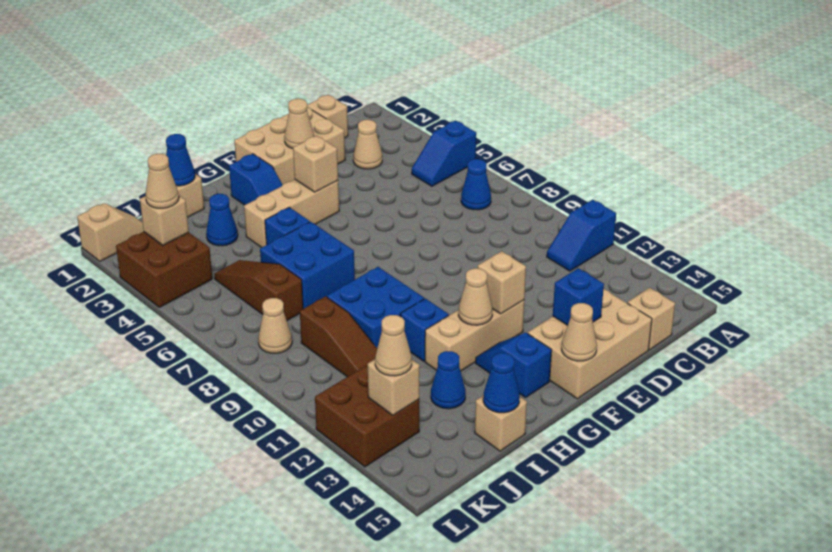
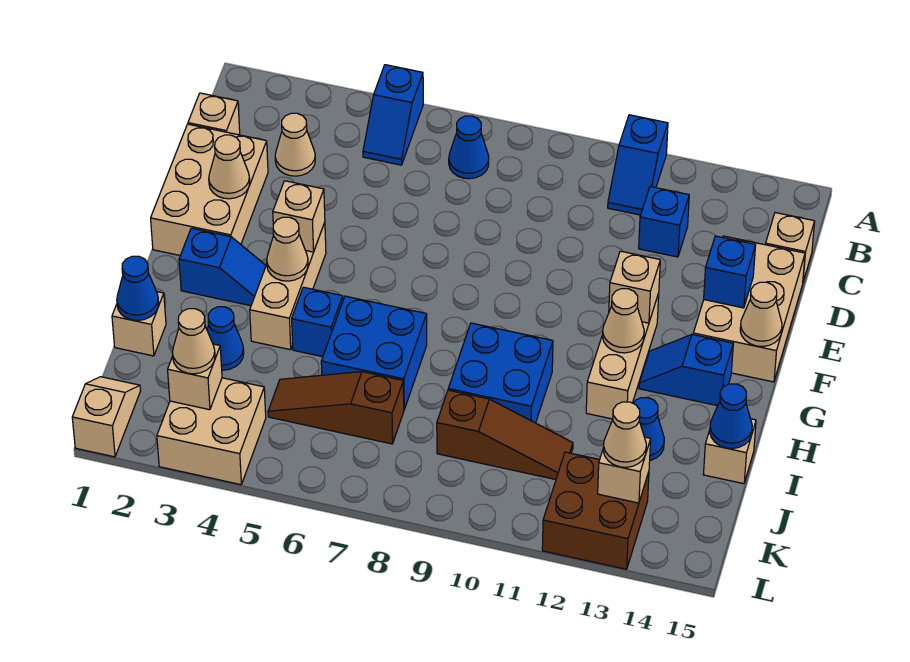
blue brick H11 level 1 -> blue brick C12 level 1
brown brick K3:L4 level 1 -> tan brick K3:L4 level 1
tan cone K8 level 1 -> tan cone G4 level 2

